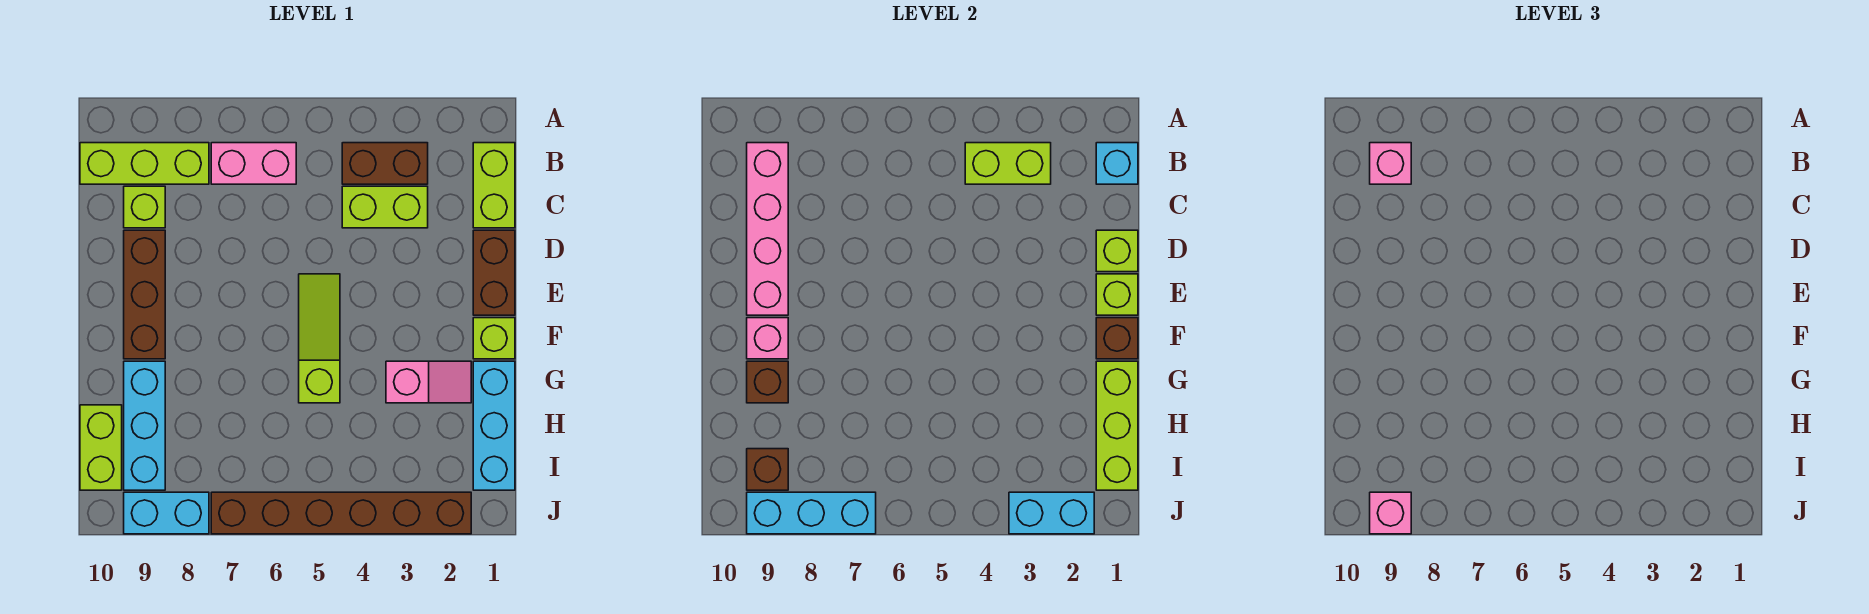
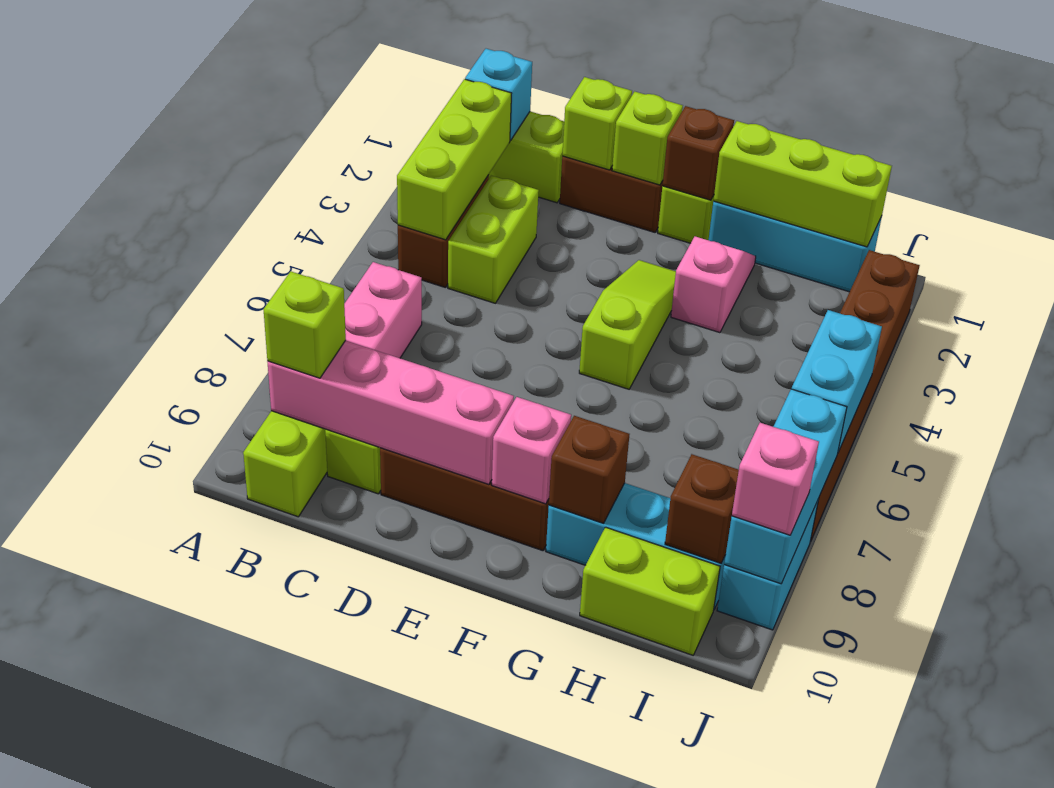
lime brick B3:B4 level 2 -> lime brick B2:B4 level 2
pink brick B9 level 3 -> lime brick B9 level 3
lime slope E5:G5 level 1 top G -> lime slope F3:F5 level 1 top 5
cyan brick J2:J3 level 2 -> cyan brick J5:J6 level 2

